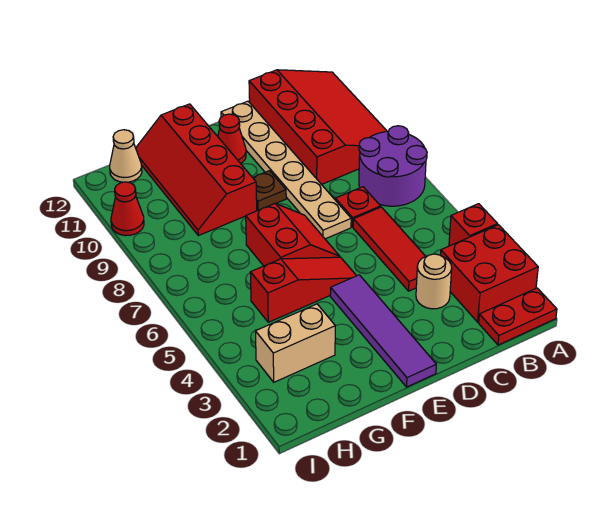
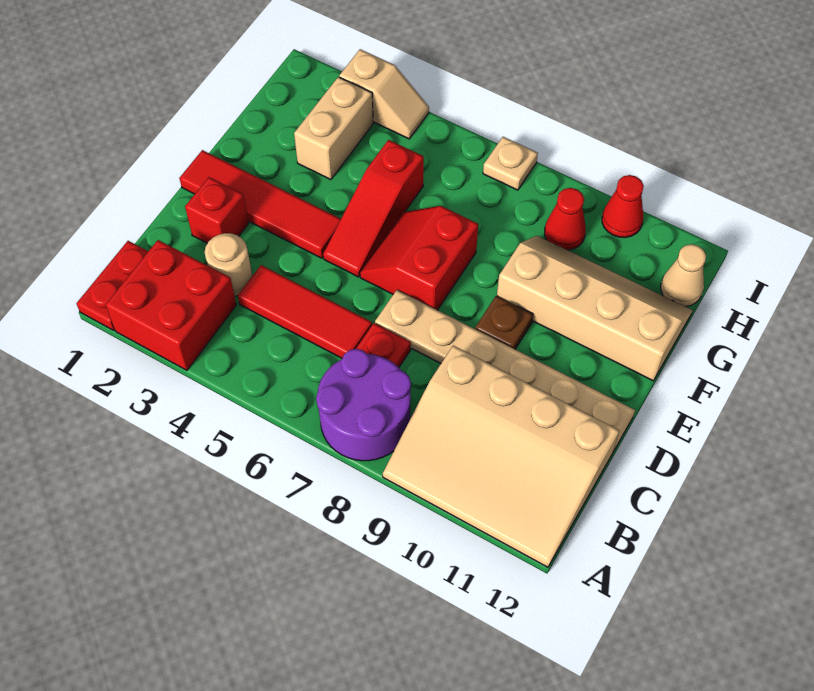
red brick A4 level 1 -> red brick D2 level 1
red slope A9:C12 level 1 top C -> tan slope A9:C12 level 1 top C
purple tile E1:E4 level 1 -> red tile E1:E4 level 1
red slope E6:F7 level 1 top F -> red slope E6:F7 level 1 top 7
red cone E11 level 1 -> red cone H9 level 1
red slope F9:G12 level 1 top F -> tan slope F9:G12 level 1 top F
none -> tan slope I3:I4 level 1 top 3
none -> tan plate I7 level 1

